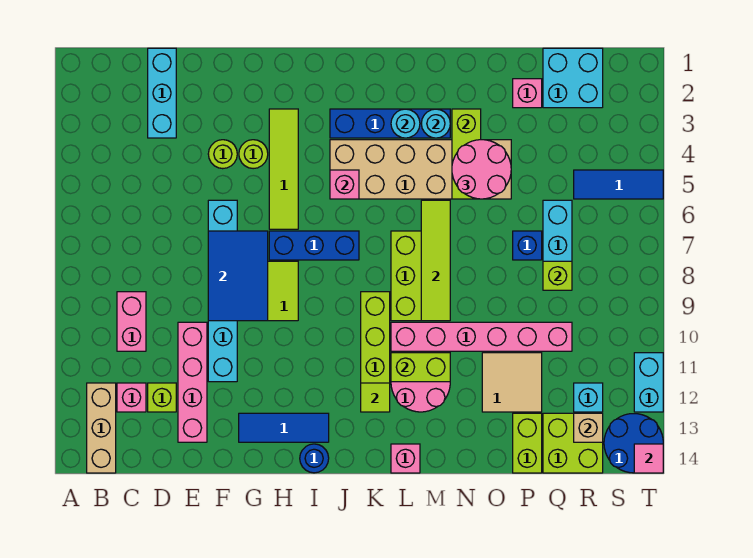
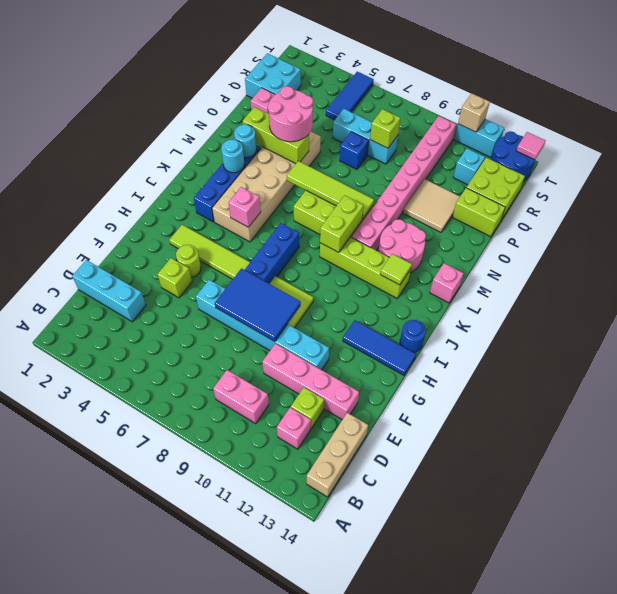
tan brick B12:B14 level 1 -> tan brick B14:D14 level 1
lime round brick F4 level 1 -> lime brick F4 level 1
blue tile G13:I13 level 1 -> blue tile H12:H14 level 1
pink brick L10:Q10 level 1 -> pink brick L10:S10 level 1
lime brick L11:M11 level 2 -> lime brick K9:L9 level 2
tan brick R13 level 2 -> tan brick T11 level 2

